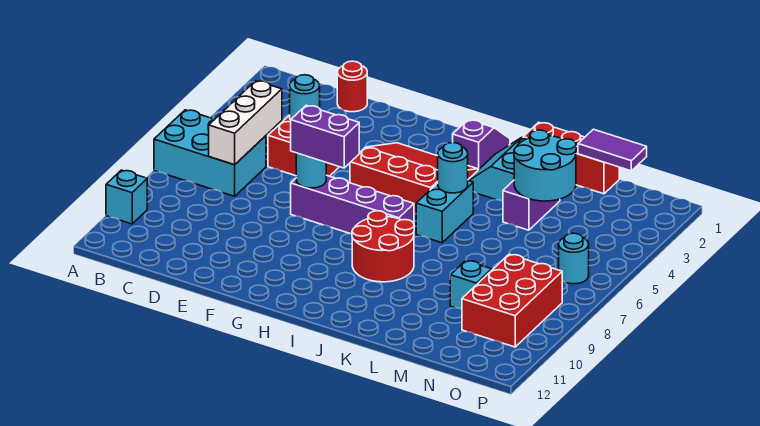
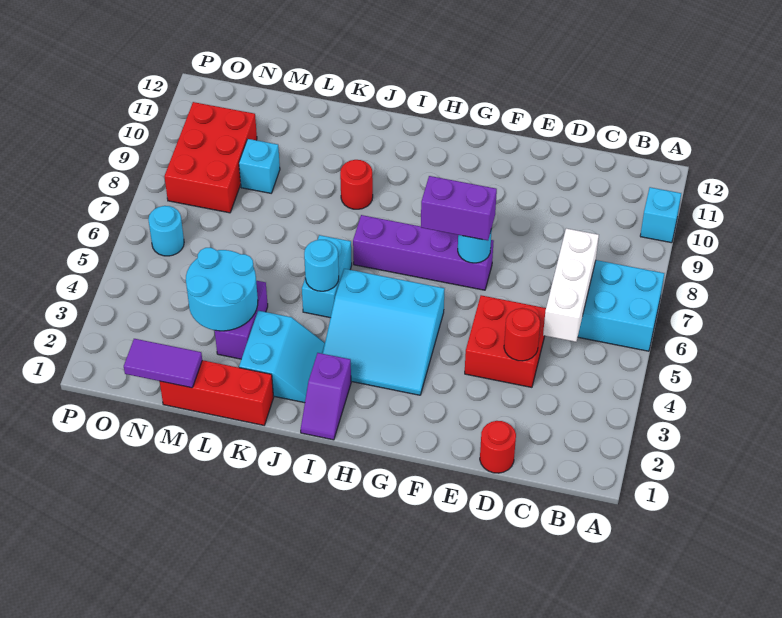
cyan round brick D4 level 2 -> red round brick D4 level 2
red slope G3:I5 level 1 top 5 -> cyan slope G3:I5 level 1 top 5
red round brick I8:J9 level 1 -> red round brick J9 level 1

